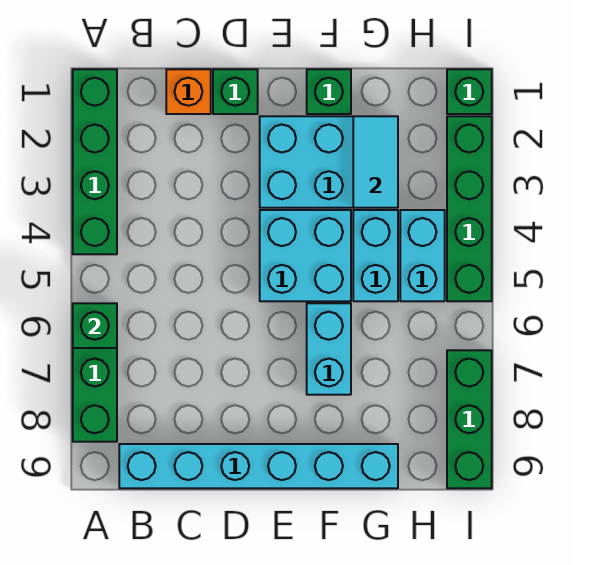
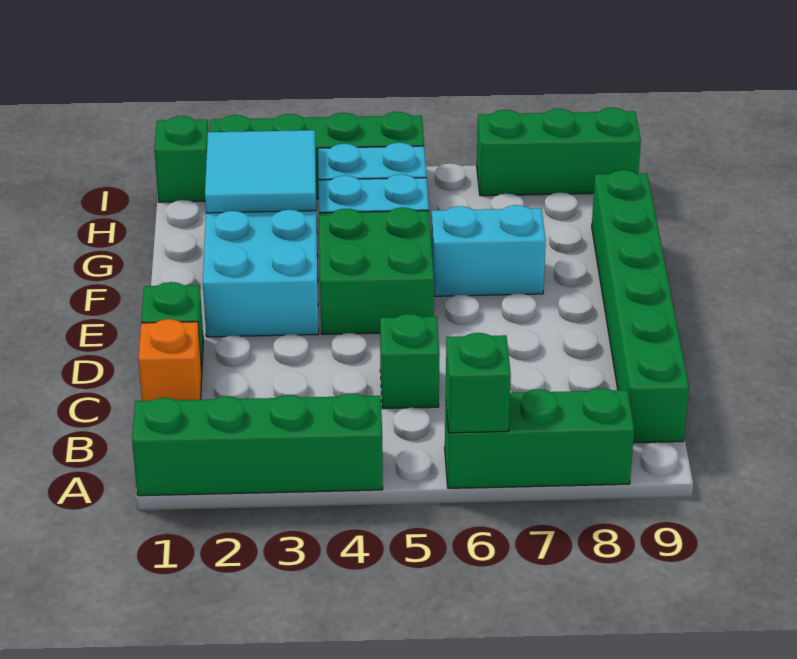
cyan brick B9:G9 level 1 -> green brick B9:G9 level 1
cyan brick E4:F5 level 1 -> green brick E4:F5 level 1
green brick F1 level 1 -> green brick C5 level 1
cyan tile G2:G3 level 2 -> cyan tile G2:H3 level 2

